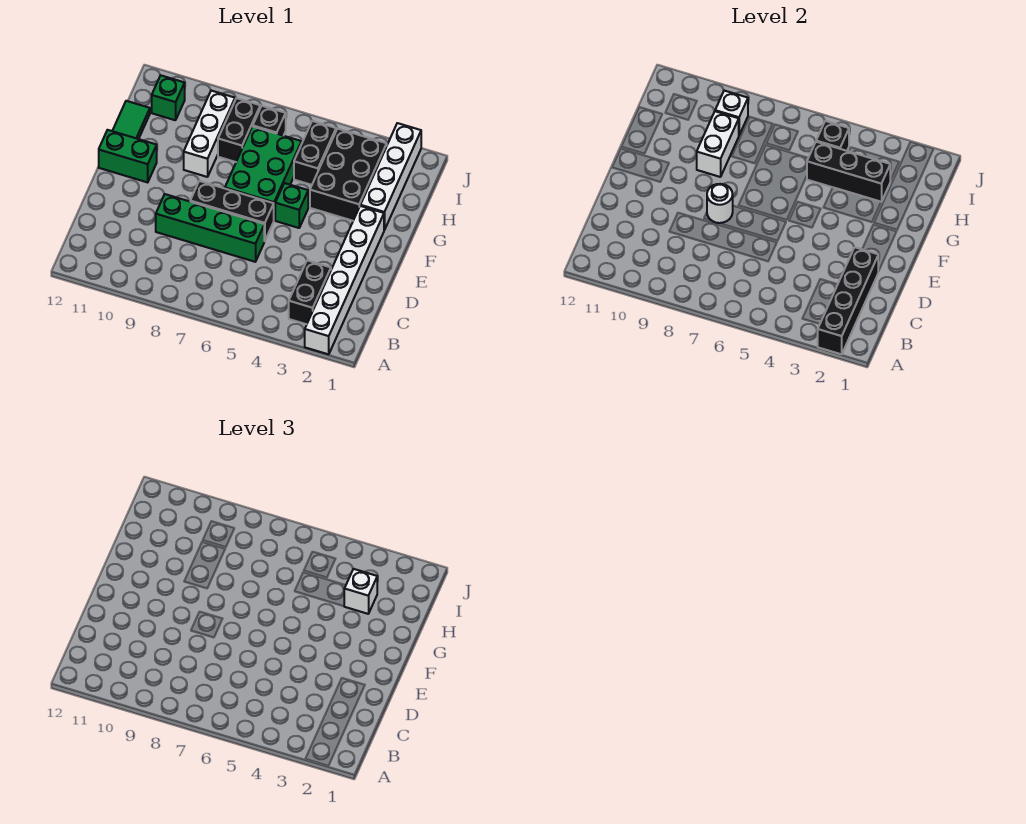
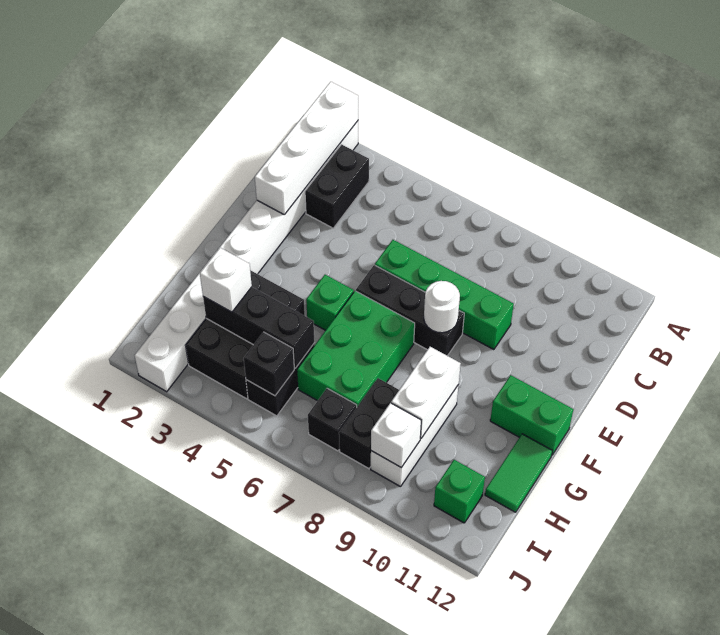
black brick A2:D2 level 2 -> white brick A2:D2 level 2

